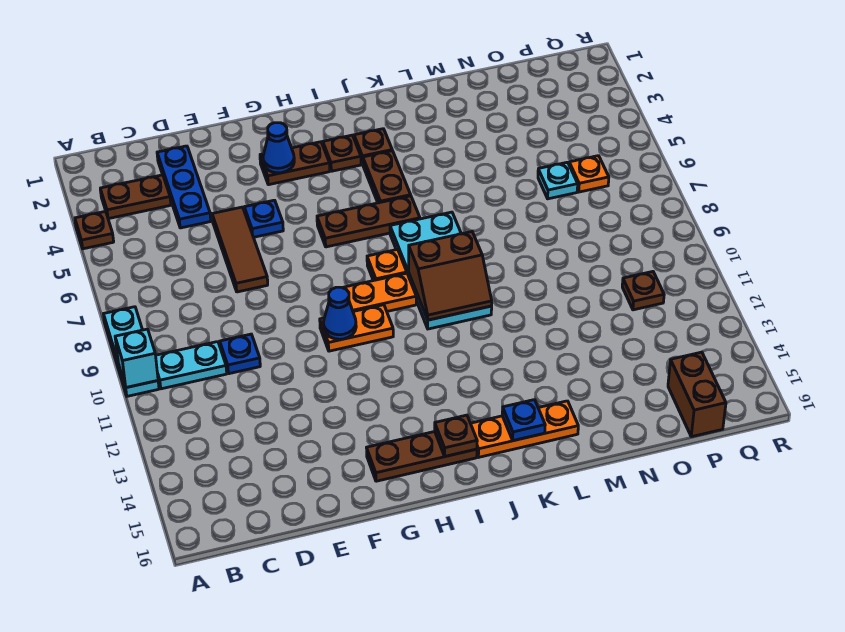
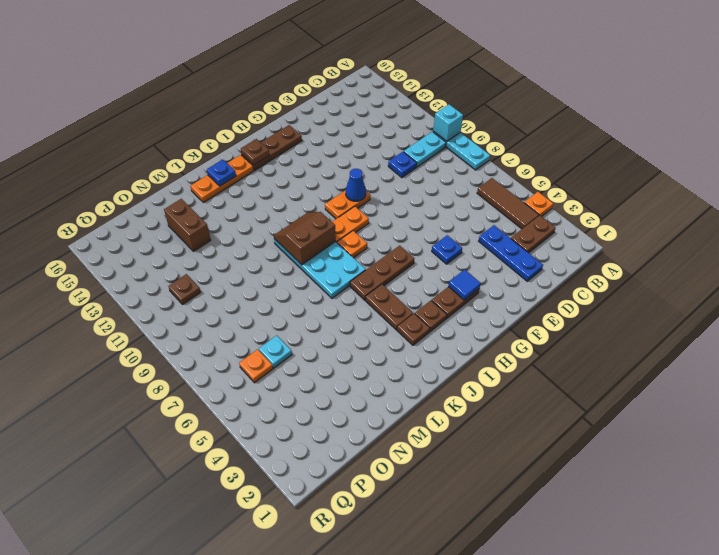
brown plate A4 level 1 -> orange plate A4 level 1
brown tile E5:E7 level 1 -> brown tile B4:B6 level 1
blue cone G3 level 2 -> blue tile G3 level 2
brown brick P15:P16 level 1 -> brown brick N13:N14 level 1

